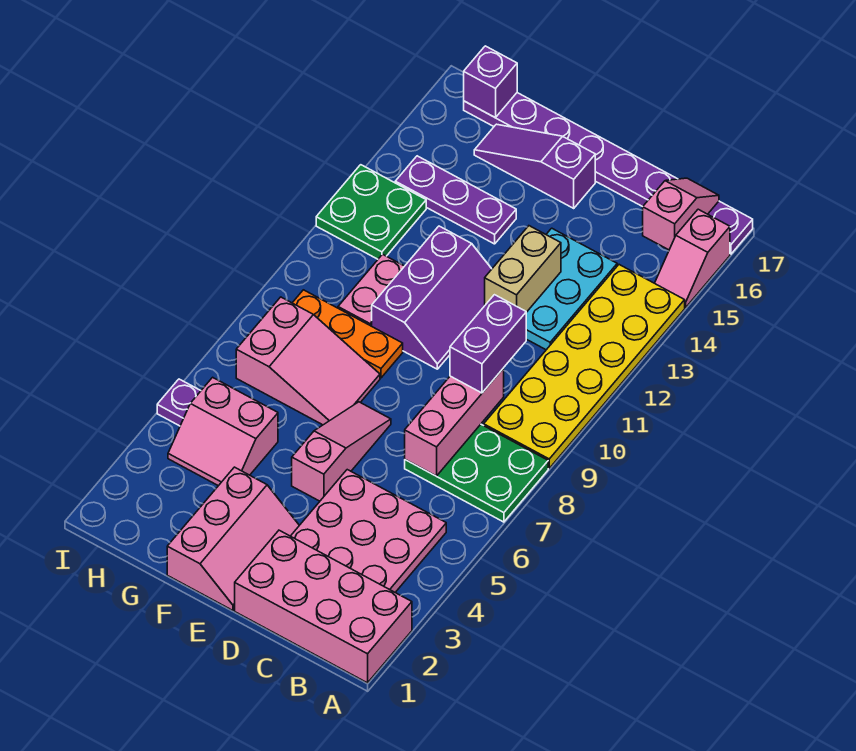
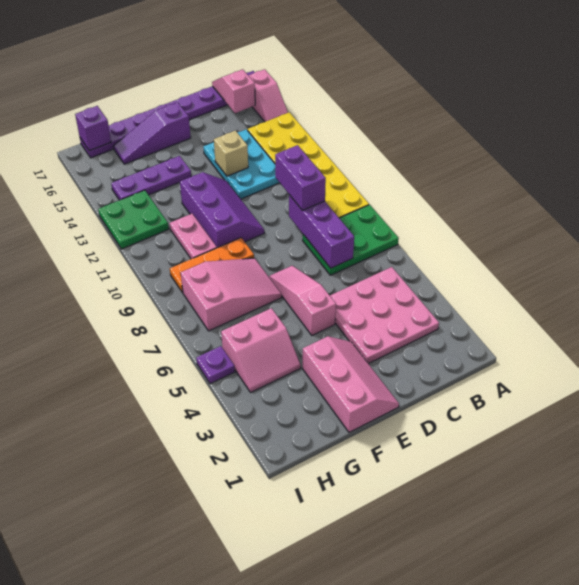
pink brick A1:D2 level 1 -> none
pink brick C7:C9 level 2 -> purple brick C7:C9 level 2
tan brick D12:D13 level 2 -> tan brick D13 level 2

